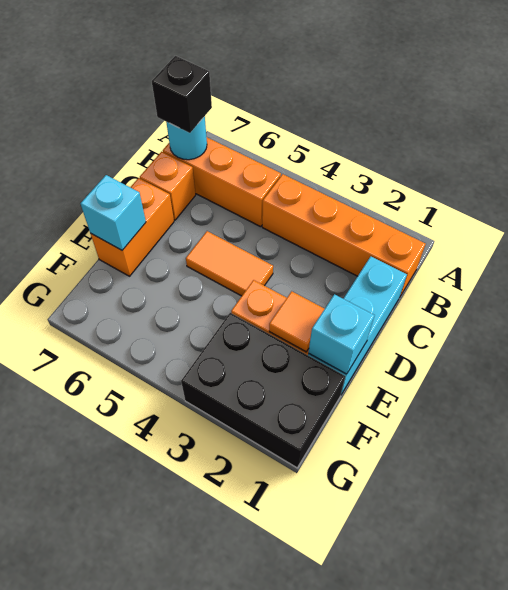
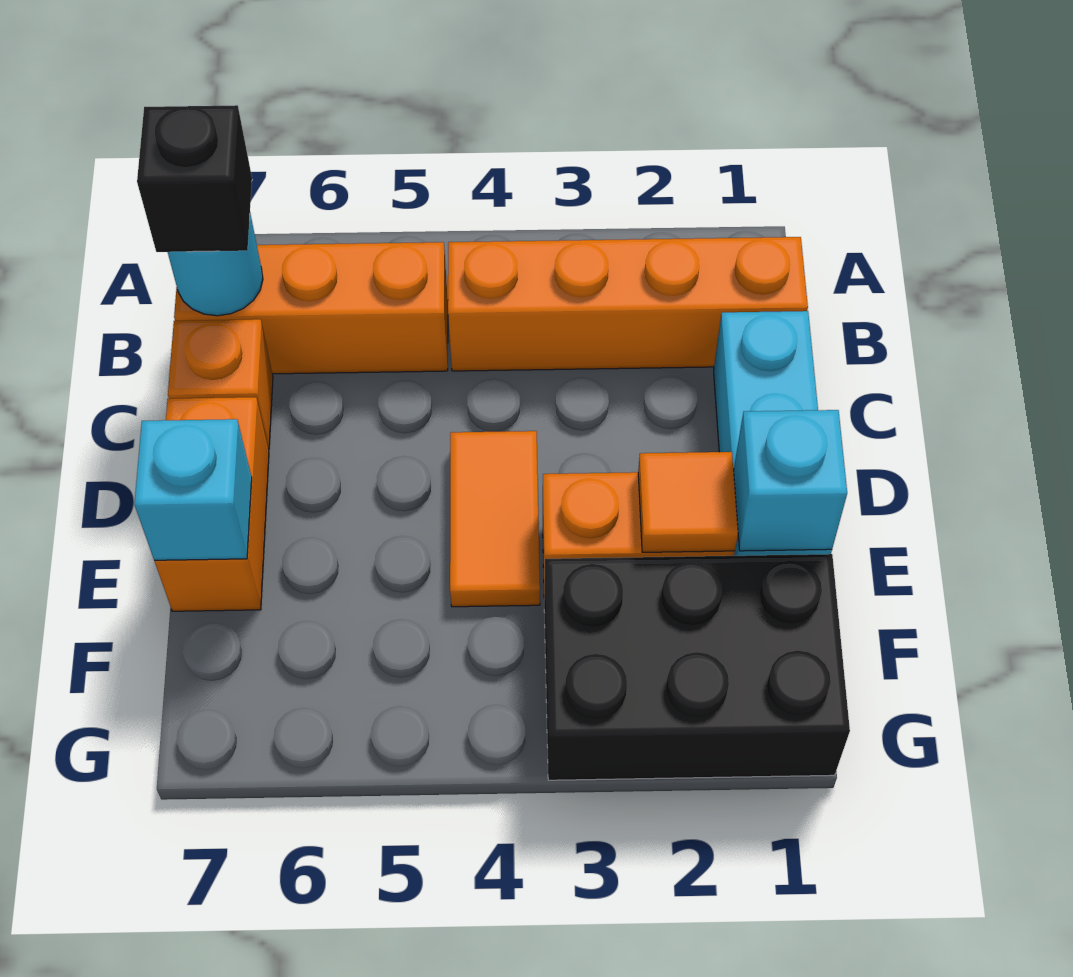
orange tile D4:D5 level 1 -> orange tile D4:E4 level 1

